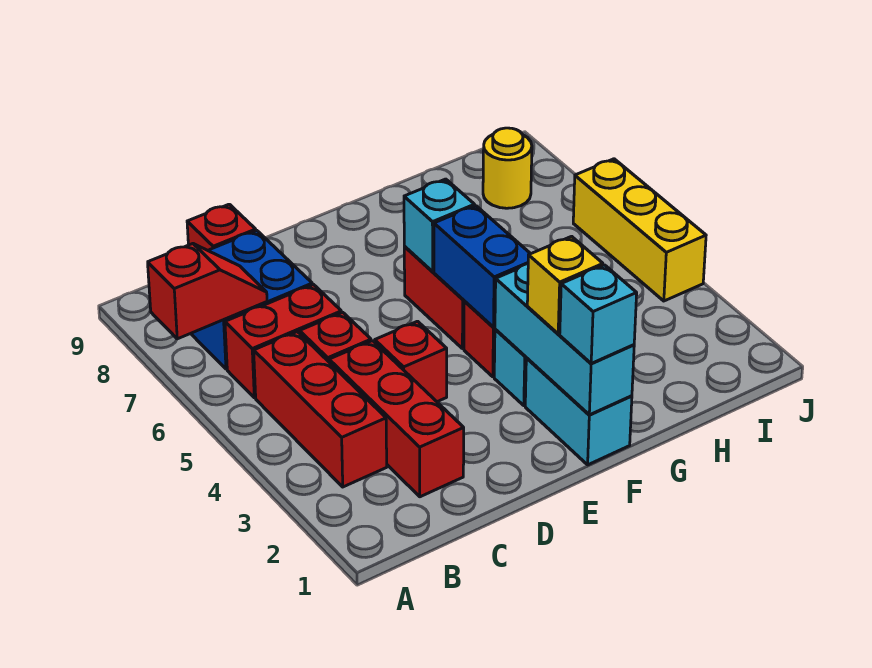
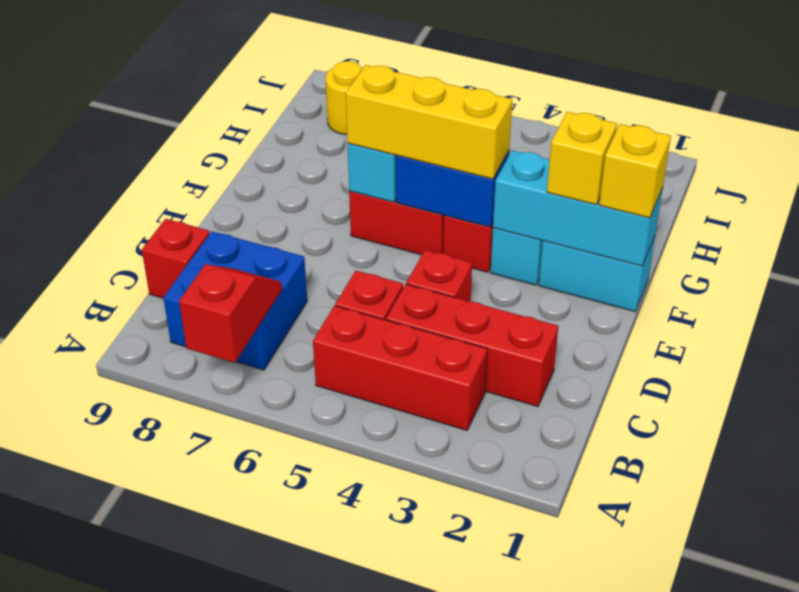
red brick B6:C6 level 1 -> none
cyan brick F1 level 3 -> yellow brick F1 level 3
yellow brick J4:J6 level 1 -> yellow brick F4:F6 level 3

